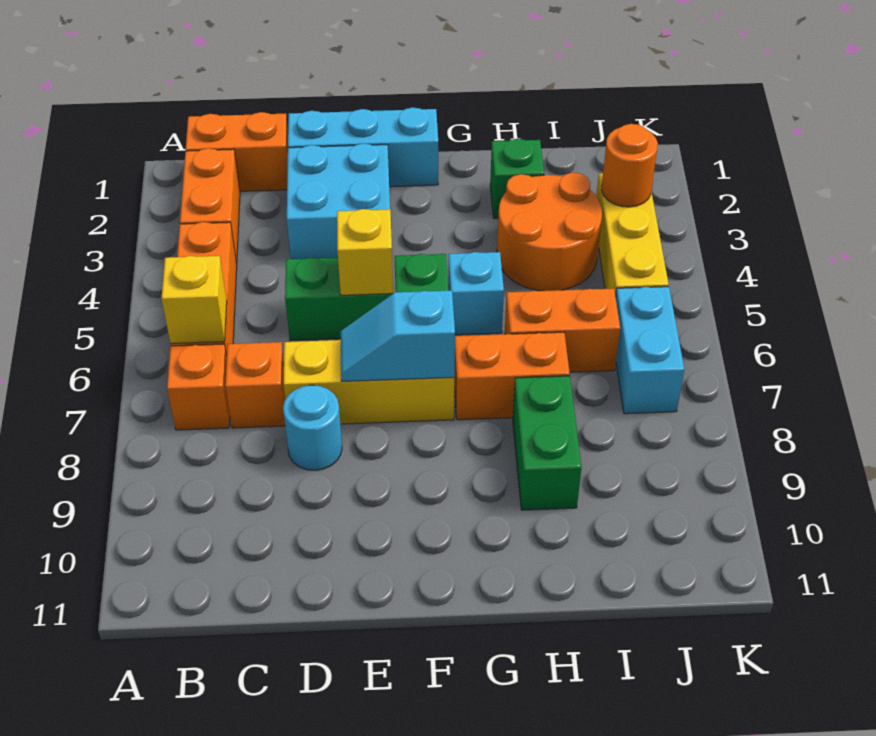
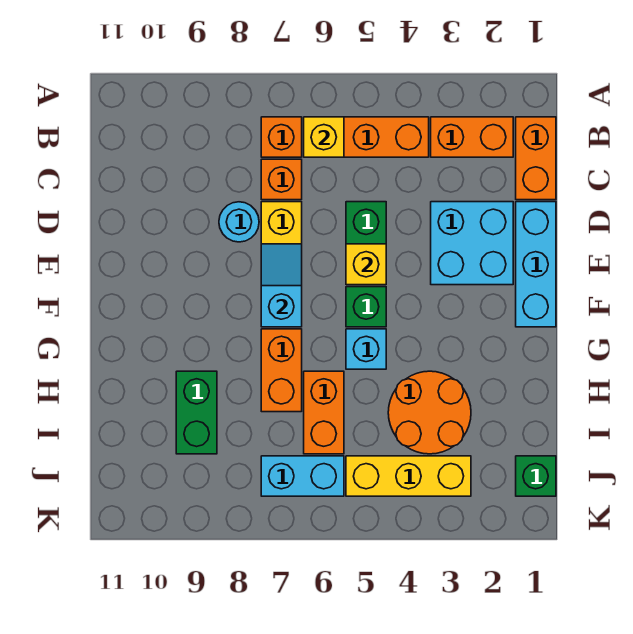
green brick H2 level 1 -> green brick J1 level 1
green brick H8:H9 level 1 -> green brick H9:I9 level 1
orange round brick J3 level 2 -> none

